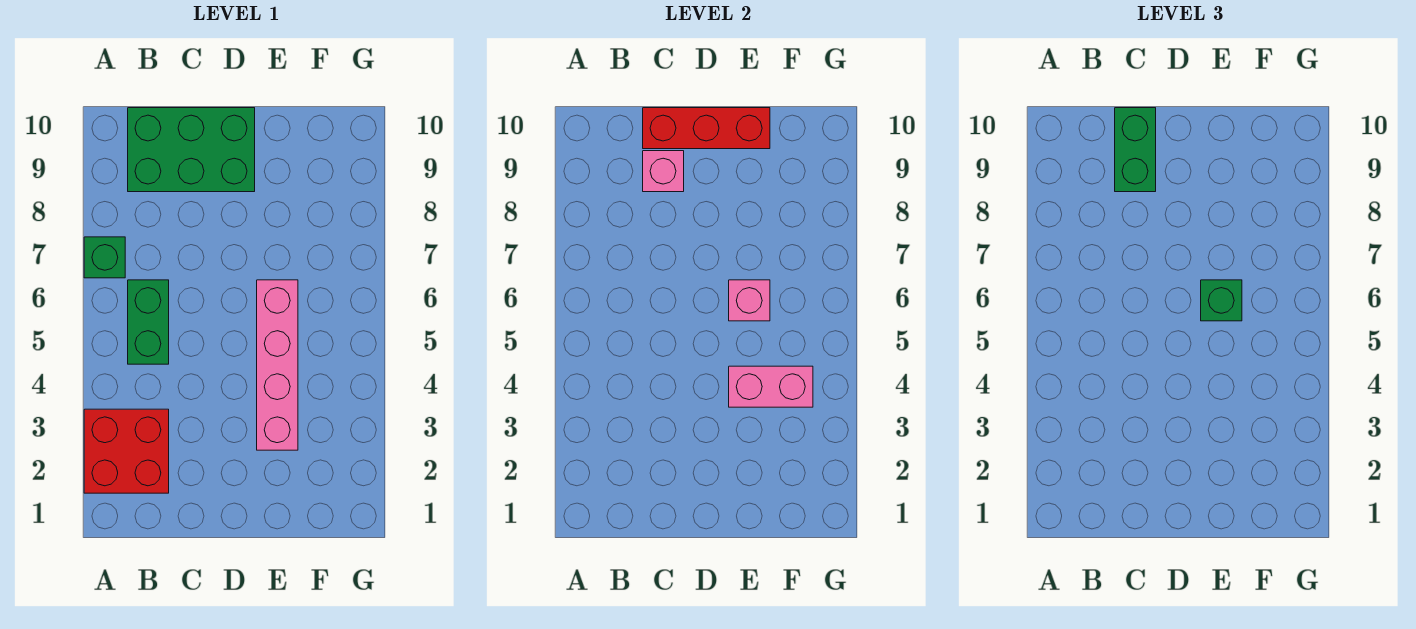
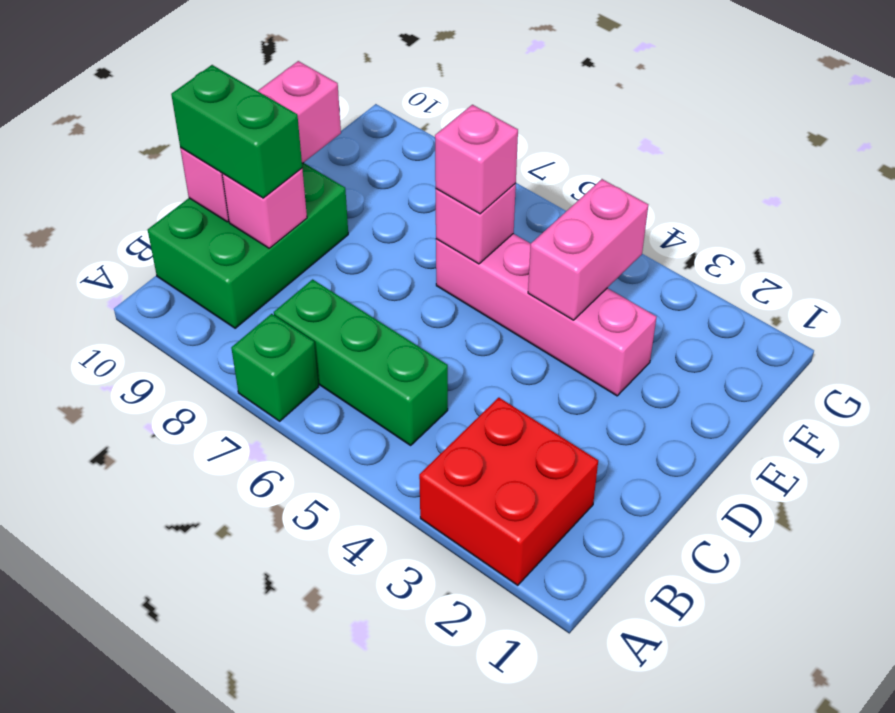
green brick B5:B6 level 1 -> green brick B5:B7 level 1
red brick C10:E10 level 2 -> pink brick C10:E10 level 2
green brick E6 level 3 -> pink brick E6 level 3

